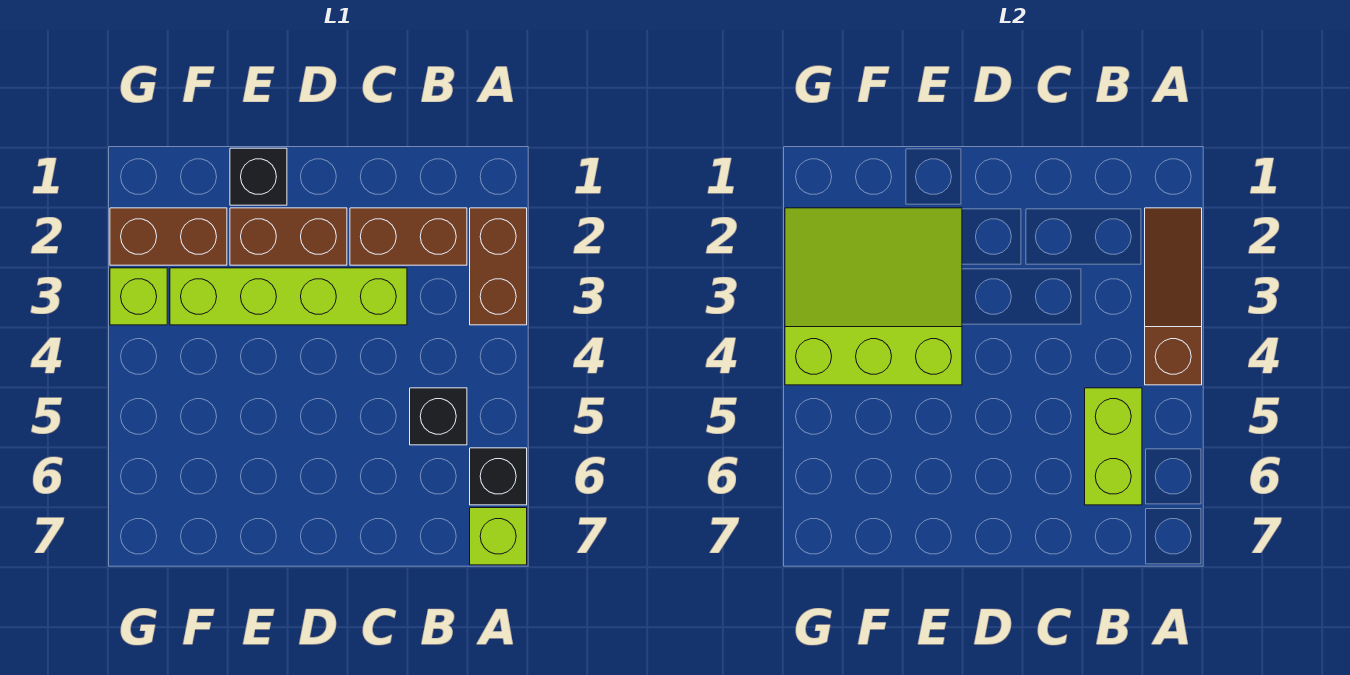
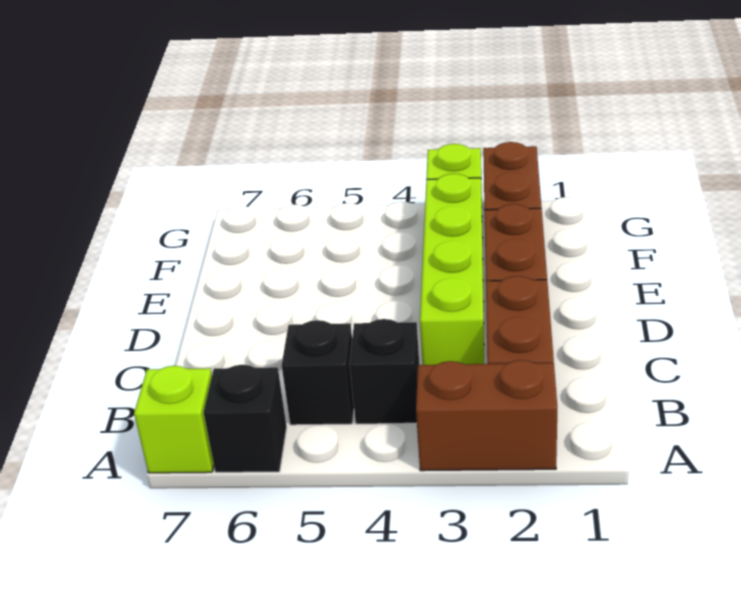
brown slope A2:A4 level 2 top 4 -> none
lime brick B5:B6 level 2 -> none
black brick E1 level 1 -> black brick B4 level 1
lime slope E2:G4 level 2 top 4 -> none

